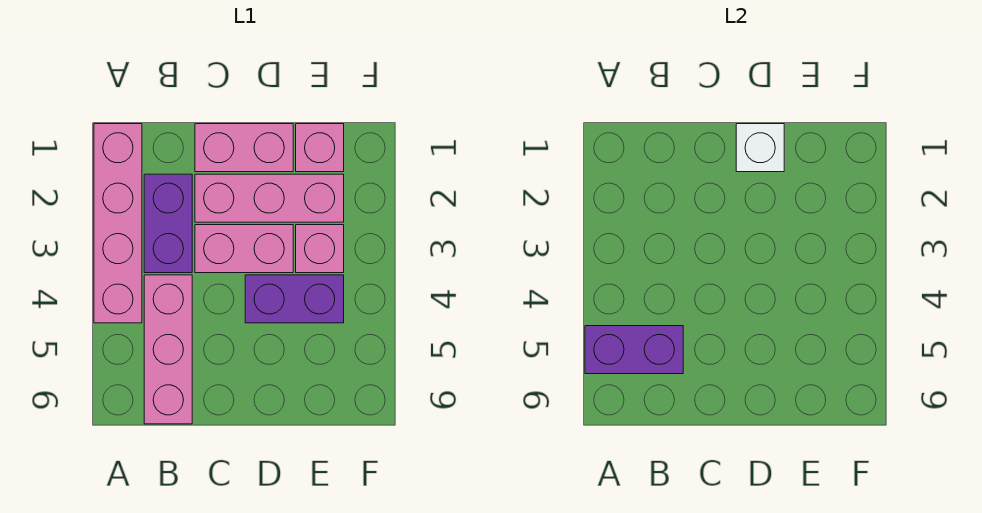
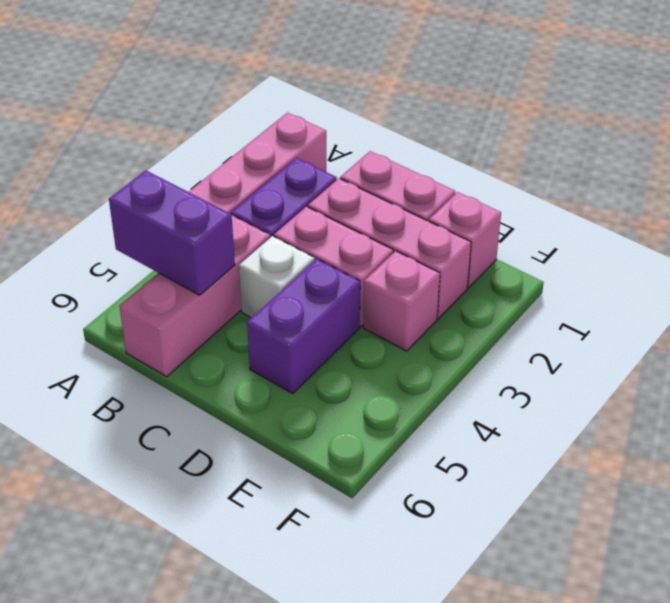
white brick D1 level 2 -> white brick C4 level 1
purple brick D4:E4 level 1 -> purple brick D4:D5 level 1

